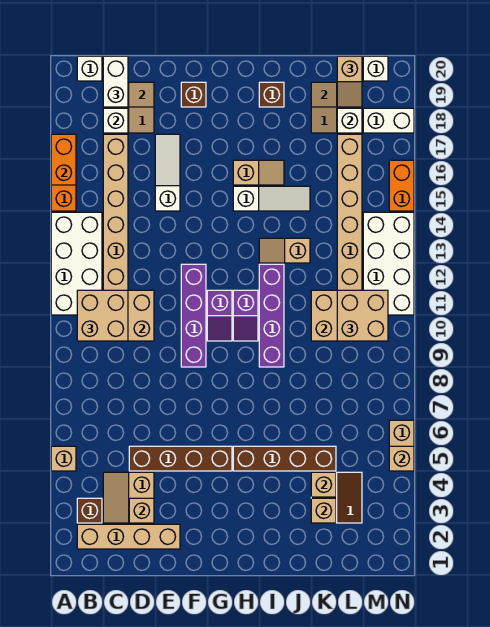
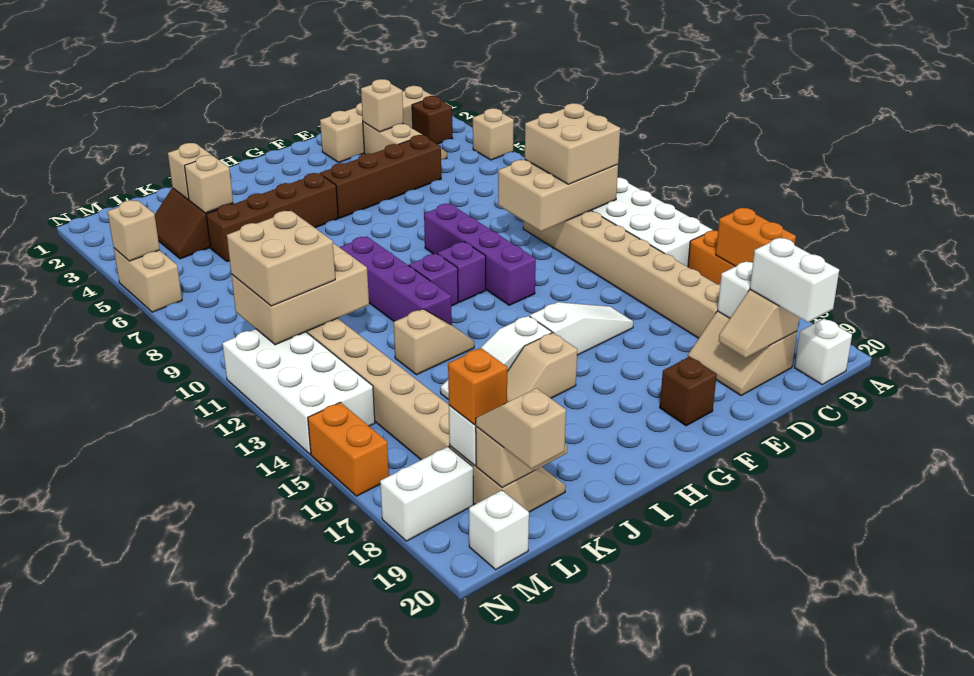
white slope E15:E17 level 1 top 15 -> white slope E15:G15 level 1 top G
brown brick I19 level 1 -> none
none -> orange brick L18 level 3

